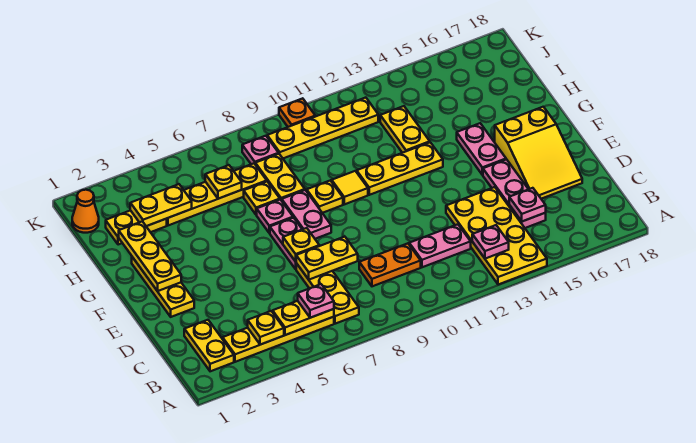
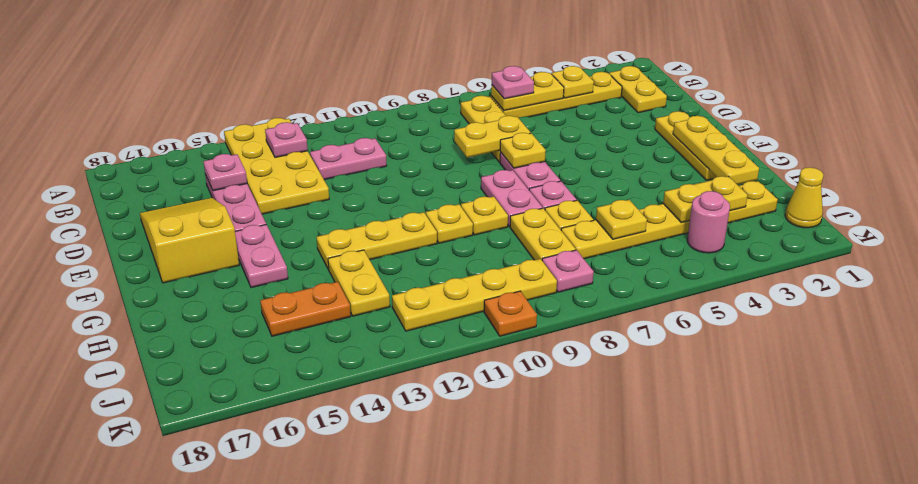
orange plate C9:C10 level 1 -> orange plate I14:I15 level 1
yellow tile G10 level 1 -> yellow plate G10 level 1
orange cone J1 level 1 -> yellow cone J1 level 1
none -> pink round brick J4 level 1

